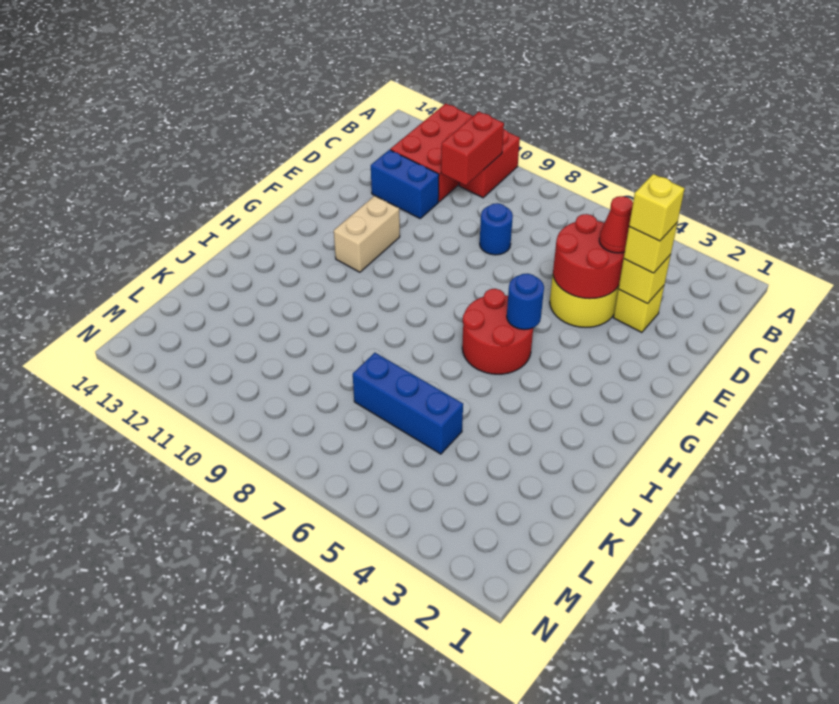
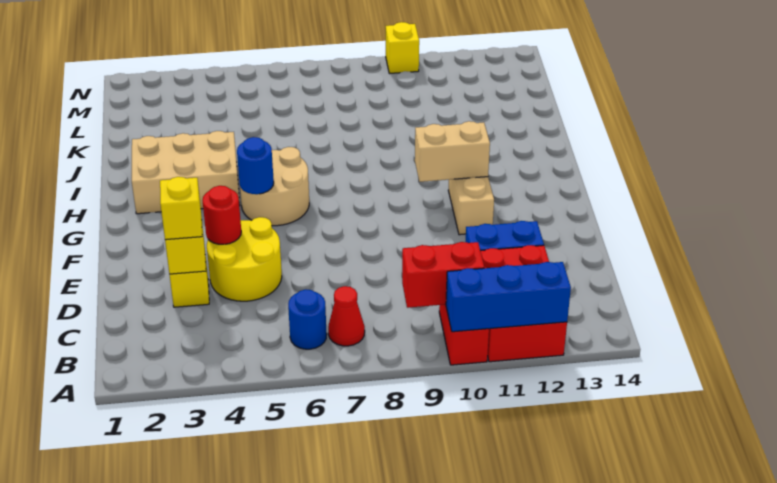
red brick B10:C10 level 2 -> red brick B9:B10 level 2
yellow brick D3 level 4 -> yellow brick N10 level 1
red round brick D4:E5 level 2 -> red round brick E4 level 2
red cone D4 level 3 -> red cone B7 level 1
blue round brick D8 level 1 -> blue round brick B6 level 1
red round brick G5:H6 level 1 -> tan round brick G5:H6 level 1
none -> tan brick G10:G11 level 2
none -> tan brick H2:I4 level 1
blue brick K5:K7 level 1 -> blue brick A10:A12 level 2

